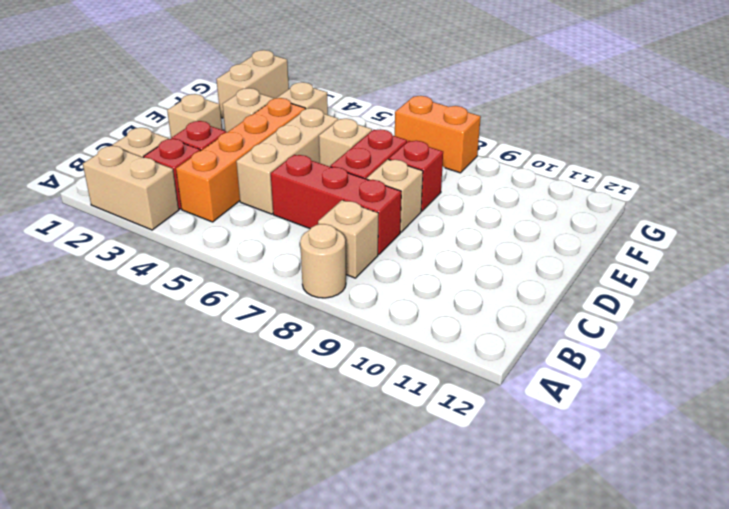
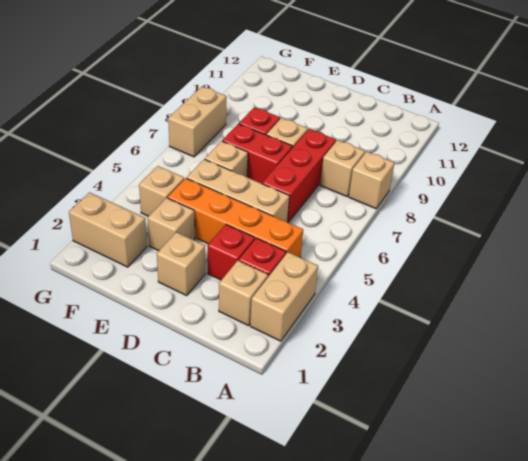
tan round brick A8 level 1 -> tan brick A8 level 1
orange brick G7:G8 level 1 -> tan brick G7:G8 level 1

